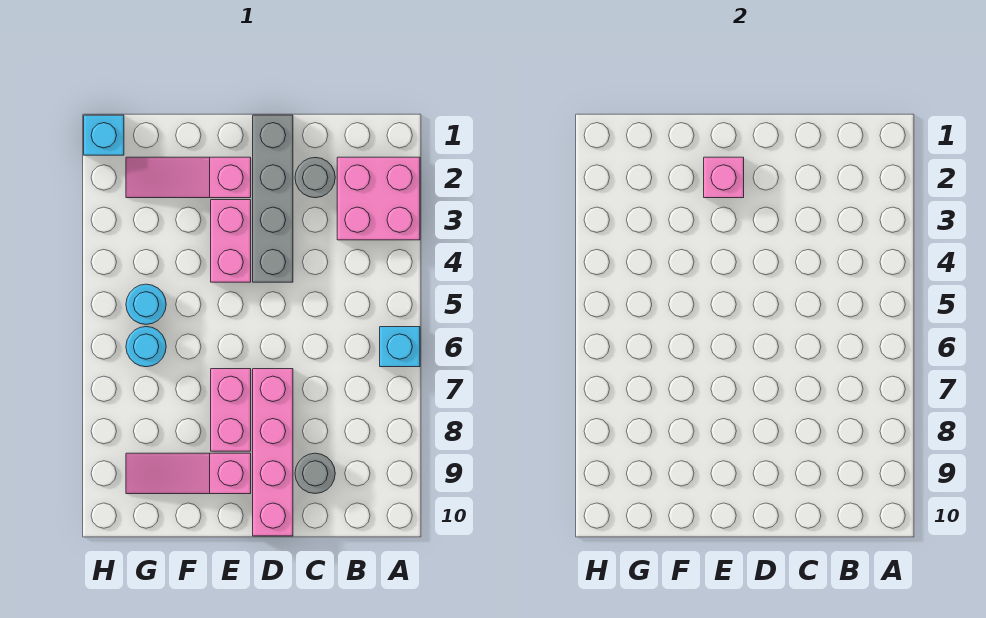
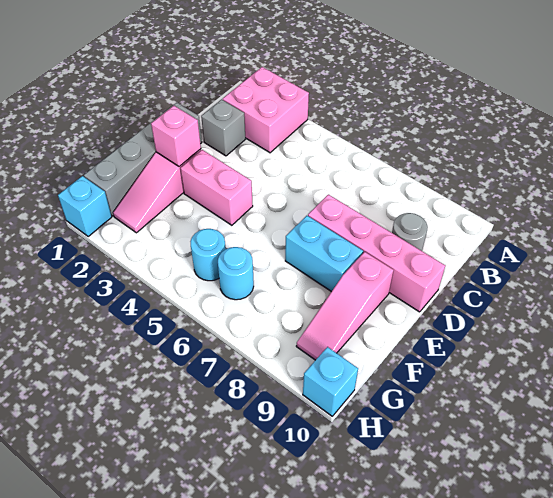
cyan brick A6 level 1 -> cyan brick H10 level 1
grey round brick C2 level 1 -> grey brick C2 level 1
grey brick D1:D4 level 1 -> grey brick D1:G1 level 1
pink brick E7:E8 level 1 -> cyan brick E7:E8 level 1

